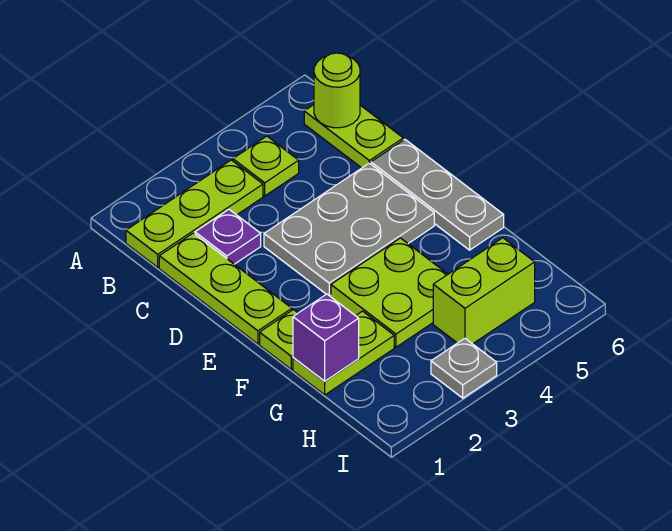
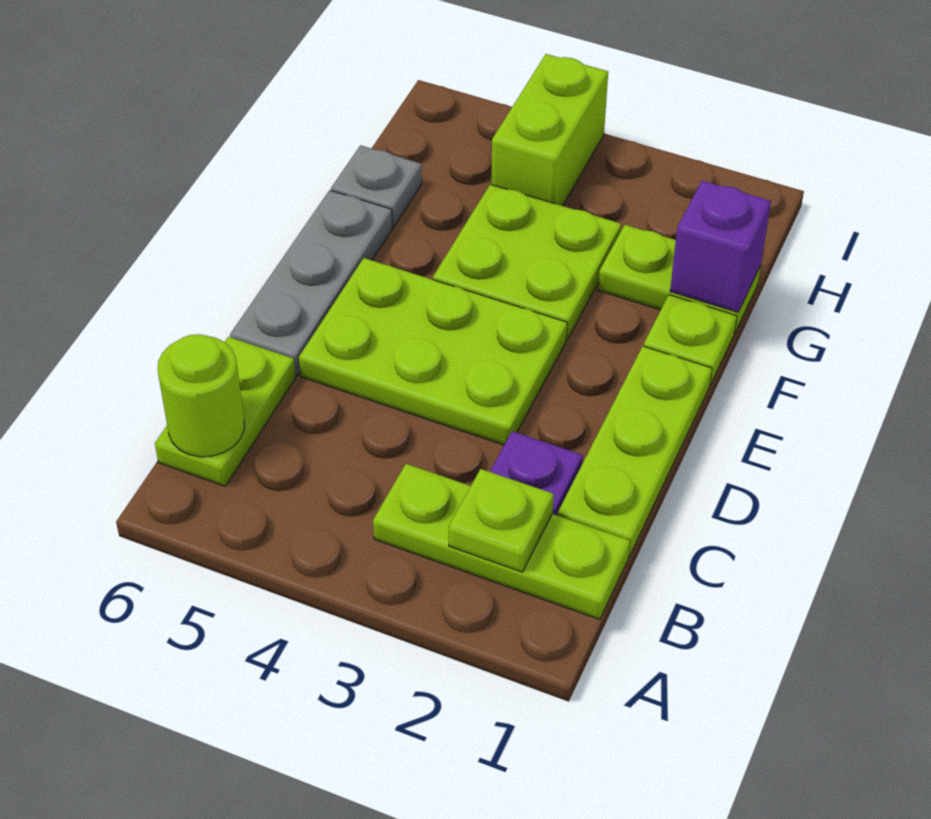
lime plate B4 level 1 -> lime plate B2 level 2
grey plate D3:E5 level 1 -> lime plate D3:E5 level 1
lime brick H4:H5 level 1 -> lime brick H4:I4 level 1
grey plate I3 level 1 -> grey plate G6 level 1

